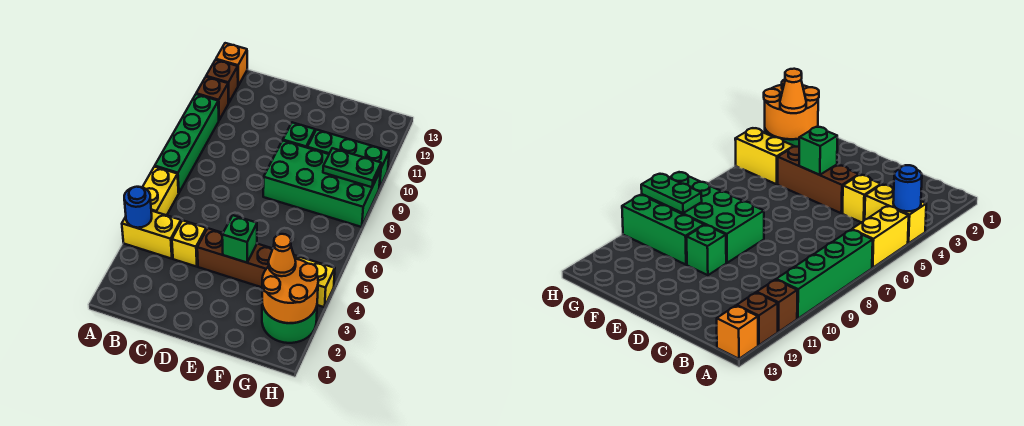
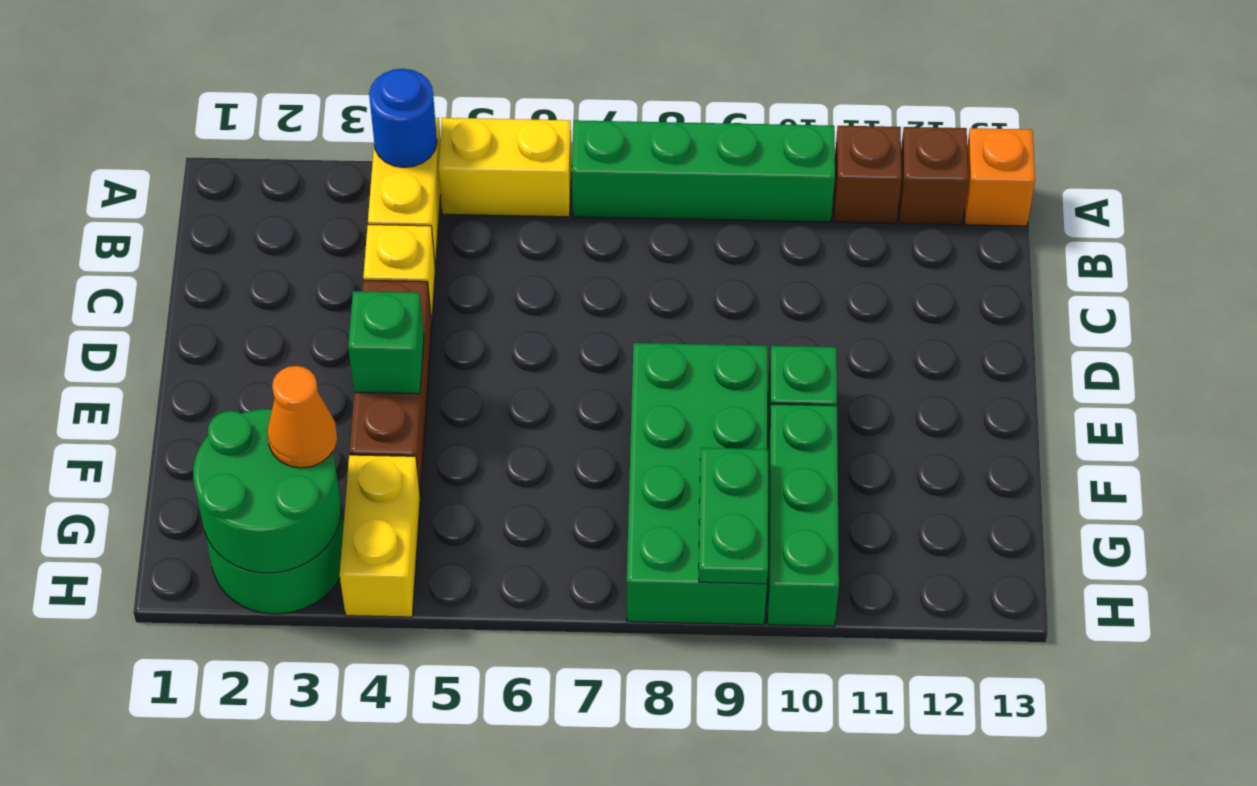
orange round brick G2:H3 level 2 -> green round brick G2:H3 level 2

